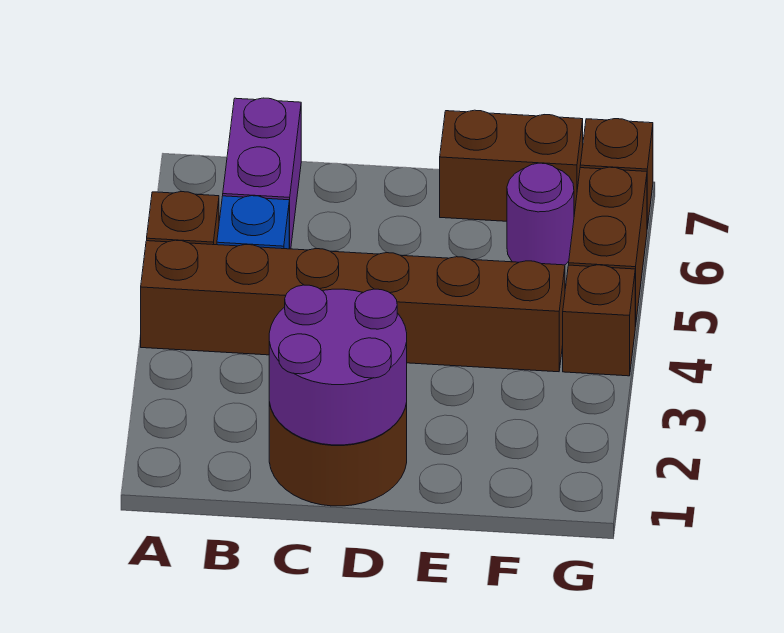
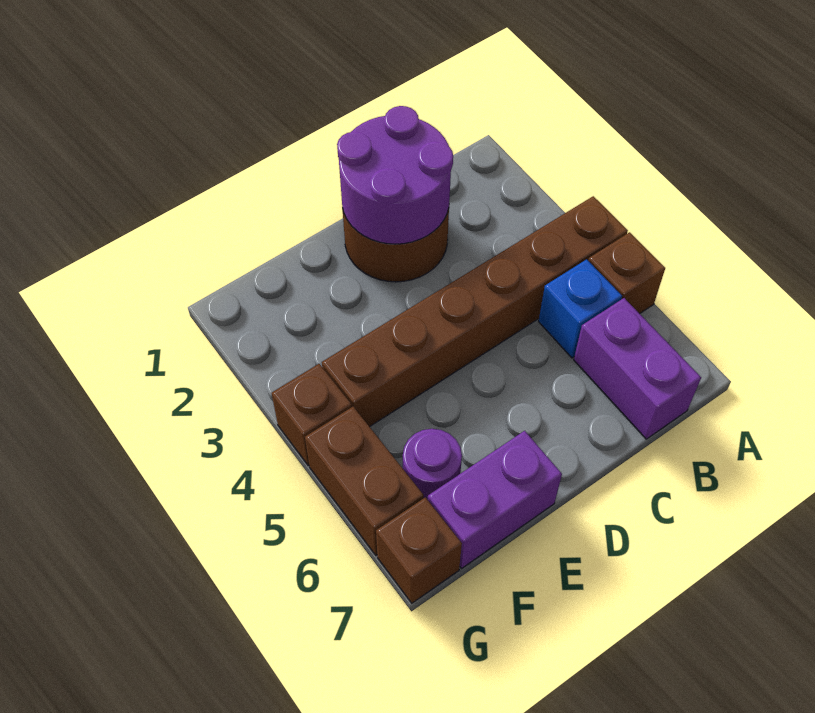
brown brick E7:F7 level 1 -> purple brick E7:F7 level 1

